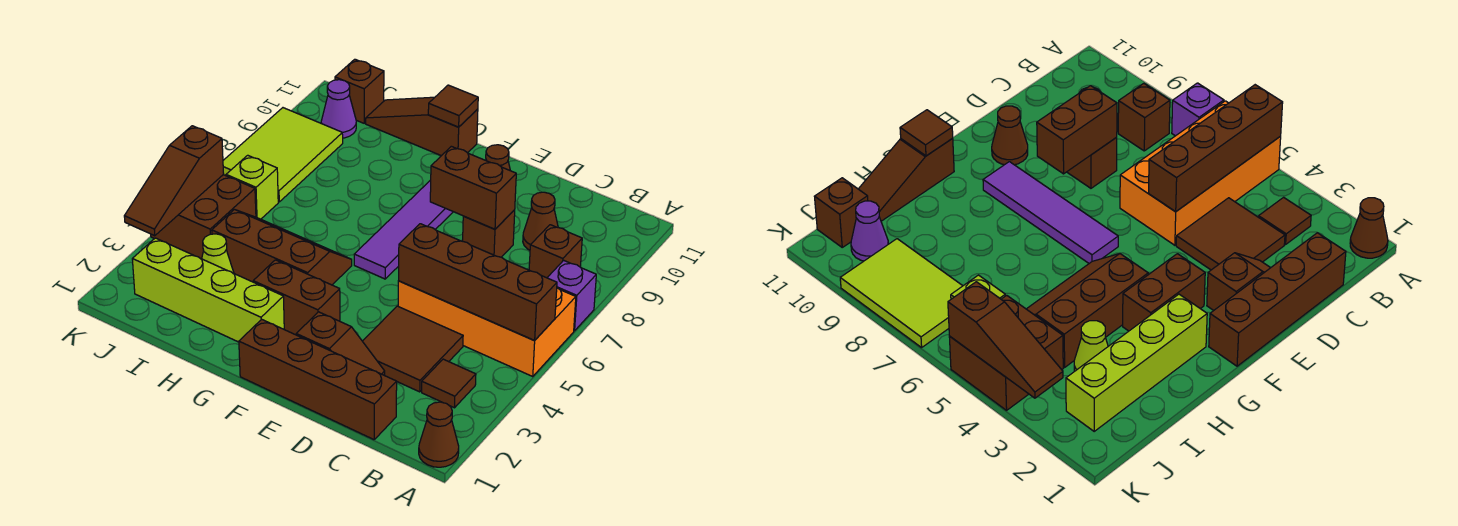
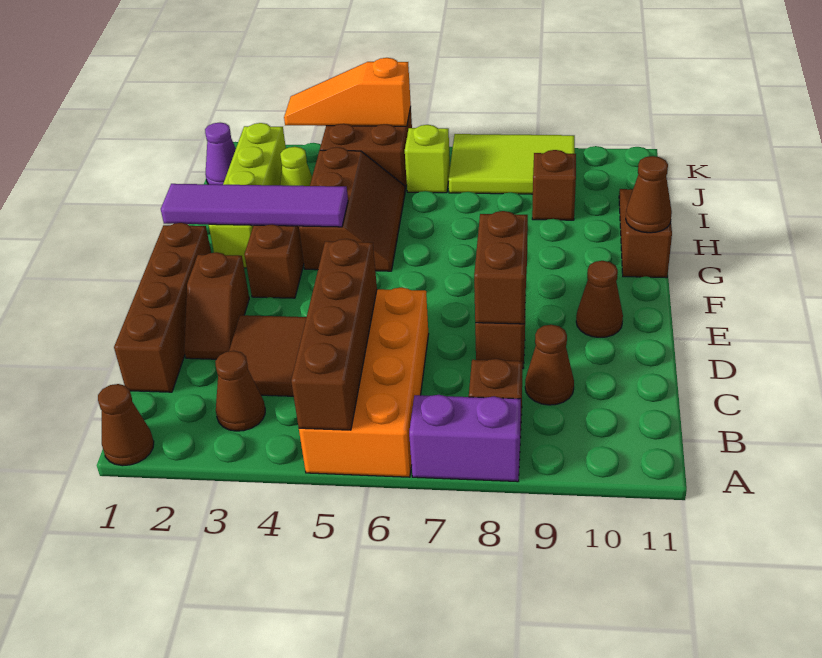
purple brick A7 level 1 -> purple brick A7:A8 level 1
brown tile B3 level 1 -> brown cone B3 level 1
purple tile F6:F9 level 1 -> purple tile G1:G4 level 2
brown tile G11 level 2 -> brown cone G11 level 2
purple cone J10 level 1 -> purple cone J1 level 1
brown brick J11 level 1 -> brown brick I9 level 1
brown slope K3:K5 level 2 top 5 -> orange slope K3:K5 level 2 top 5

